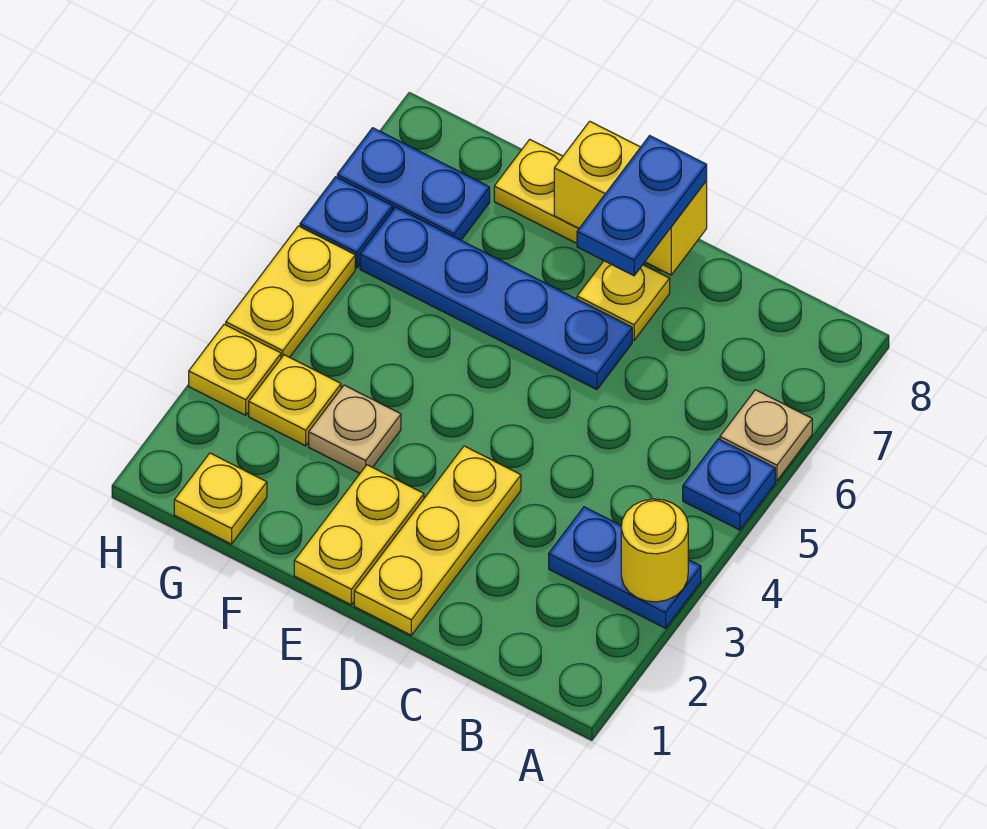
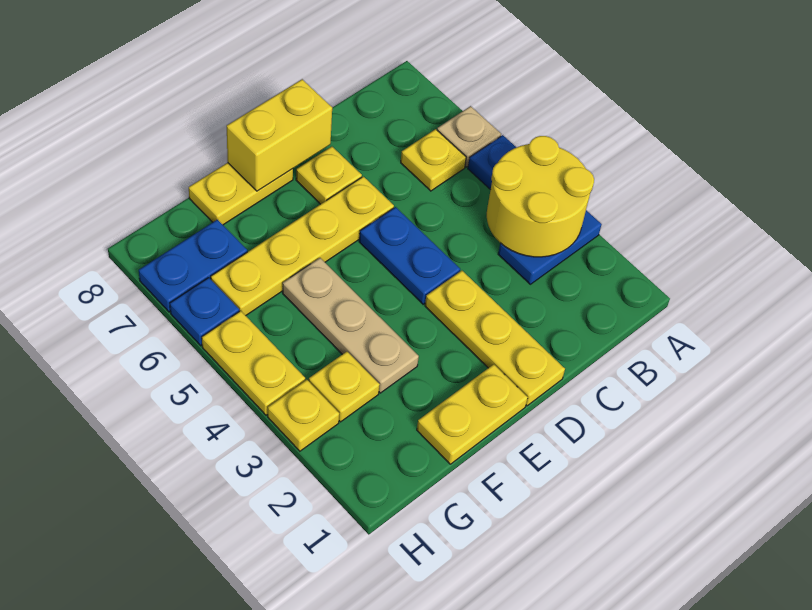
yellow round brick A3 level 2 -> yellow round brick A3:B4 level 2
blue plate D6:G6 level 1 -> yellow plate D6:G6 level 1
blue plate D7:D8 level 3 -> blue plate D4:D5 level 1
yellow plate E1:E2 level 1 -> yellow plate E1:F1 level 1
tan plate F3 level 1 -> tan plate F3:F5 level 1
yellow plate G1 level 1 -> yellow plate B6 level 1

